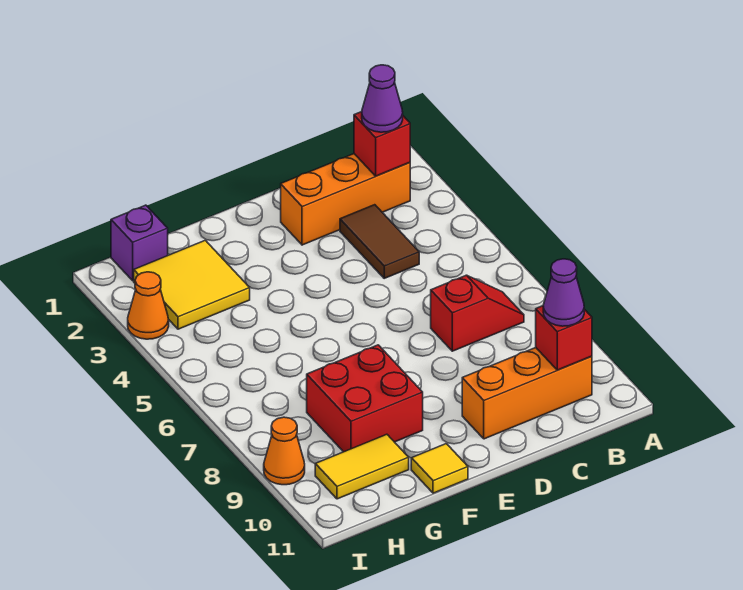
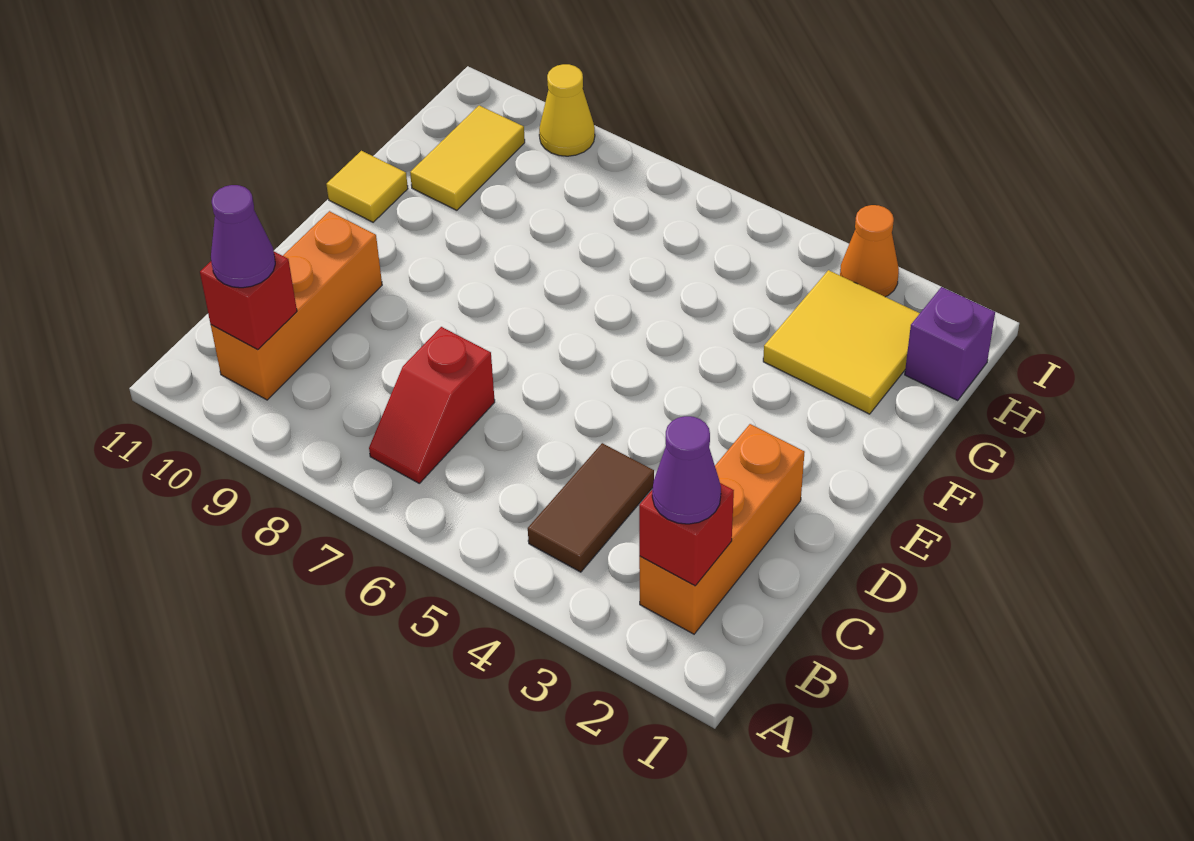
brown tile C3:C4 level 1 -> brown tile B4:C4 level 1
red brick F8:G9 level 1 -> none
orange cone I9 level 1 -> yellow cone I9 level 1

